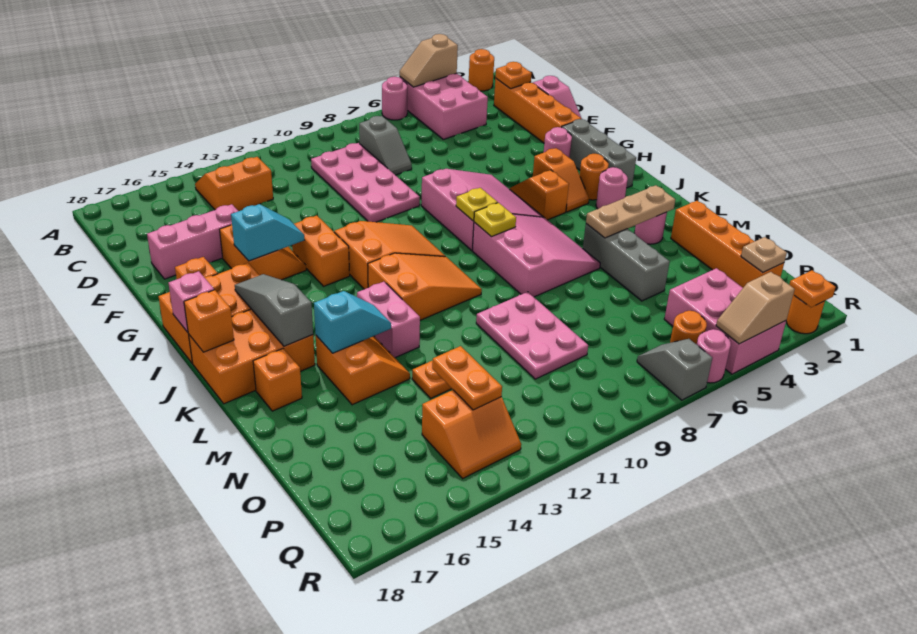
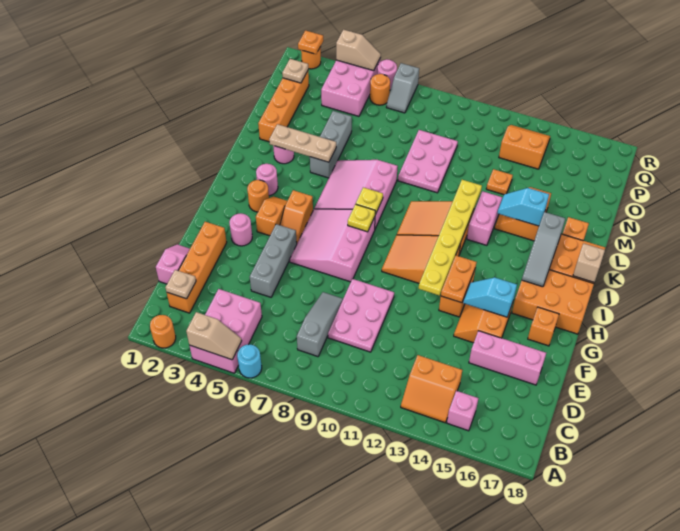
pink round brick A6 level 1 -> cyan round brick A6 level 1
orange plate C2 level 2 -> tan plate C2 level 2
grey slope C8:D8 level 1 top C -> grey slope C8:E8 level 1 top C
pink plate C9:F10 level 1 -> pink plate D9:F10 level 1
grey brick G2:I2 level 1 -> grey brick E5:G5 level 1
none -> yellow plate G12:L12 level 2
pink brick I18 level 2 -> pink brick B15 level 1
orange brick J18 level 2 -> tan brick J18 level 2
orange plate O13:P13 level 2 -> orange plate G13:H13 level 2

